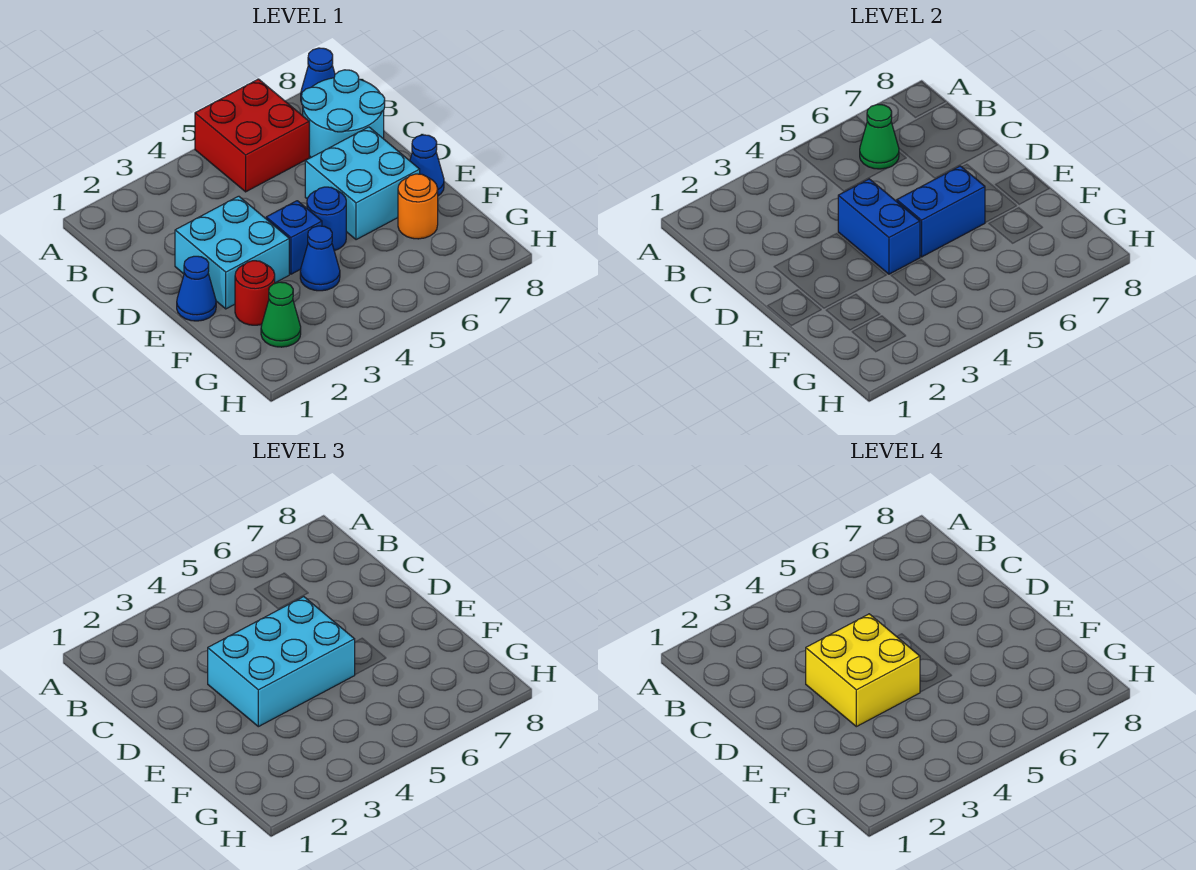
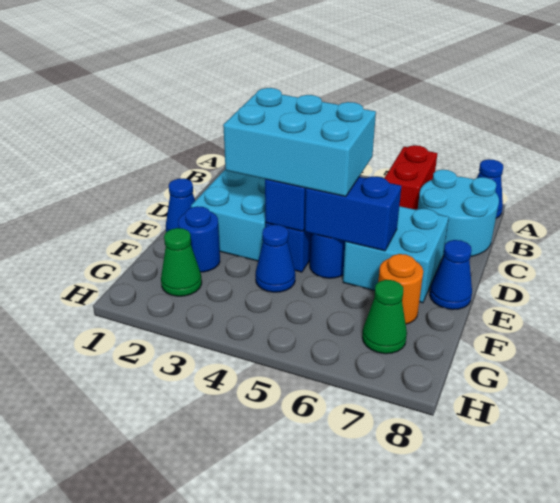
red brick A5:B6 level 1 -> red brick A6:B6 level 1
green cone B6 level 2 -> green cone G7 level 1
yellow brick D3:E4 level 4 -> none
red round brick F2 level 1 -> blue round brick F2 level 1

